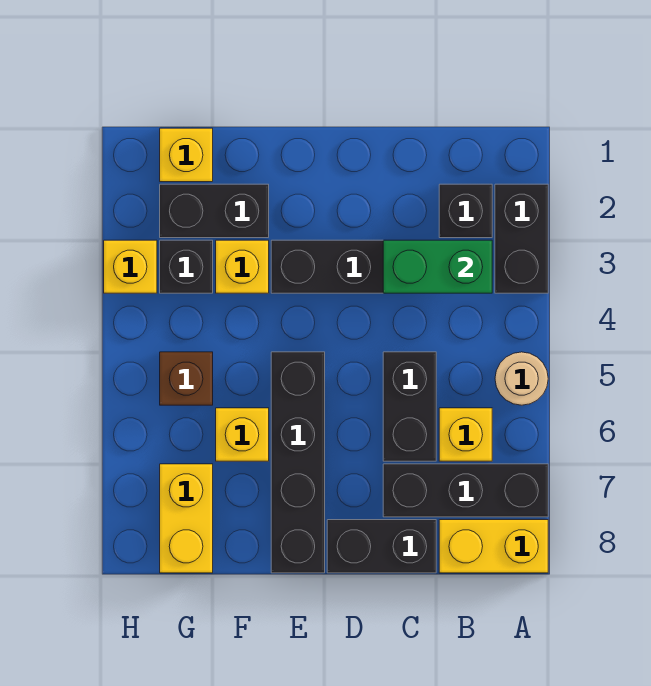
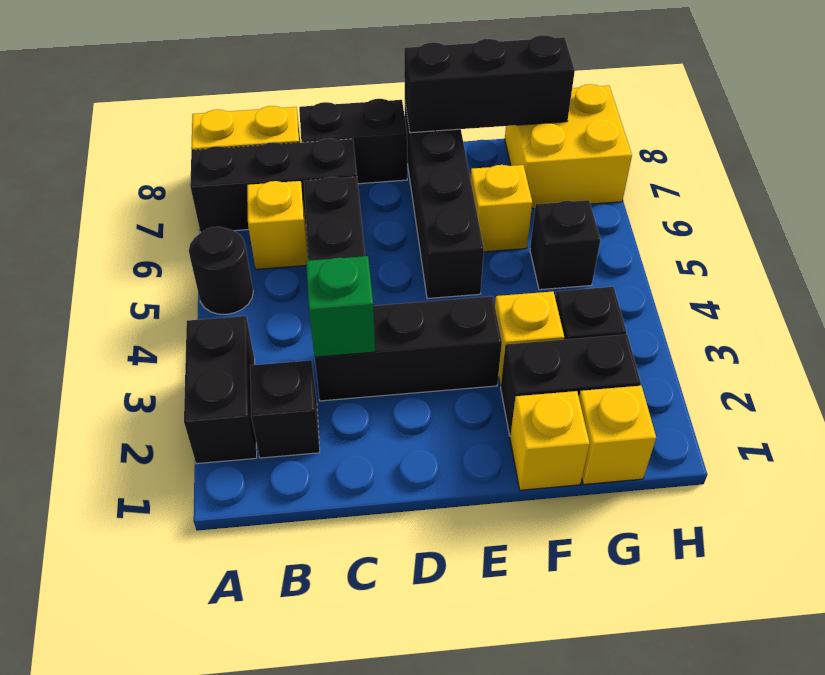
tan round brick A5 level 1 -> black round brick A5 level 1
green brick B3:C3 level 2 -> green brick C3 level 2
none -> black brick E8:G8 level 2
brown brick G5 level 1 -> black brick G5 level 1
yellow brick G7:G8 level 1 -> yellow brick G7:H8 level 1
yellow brick H3 level 1 -> yellow brick F1 level 1

